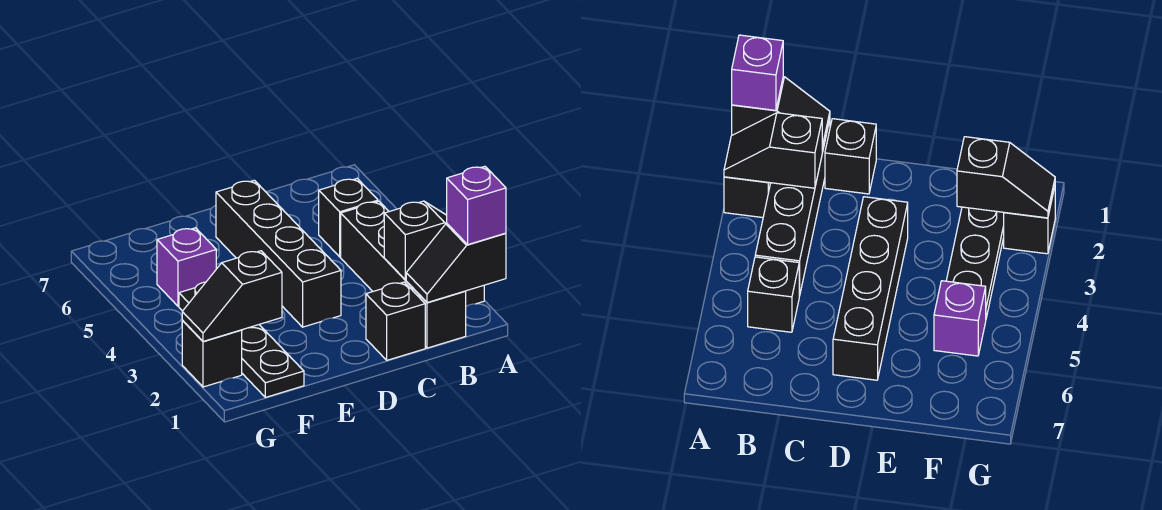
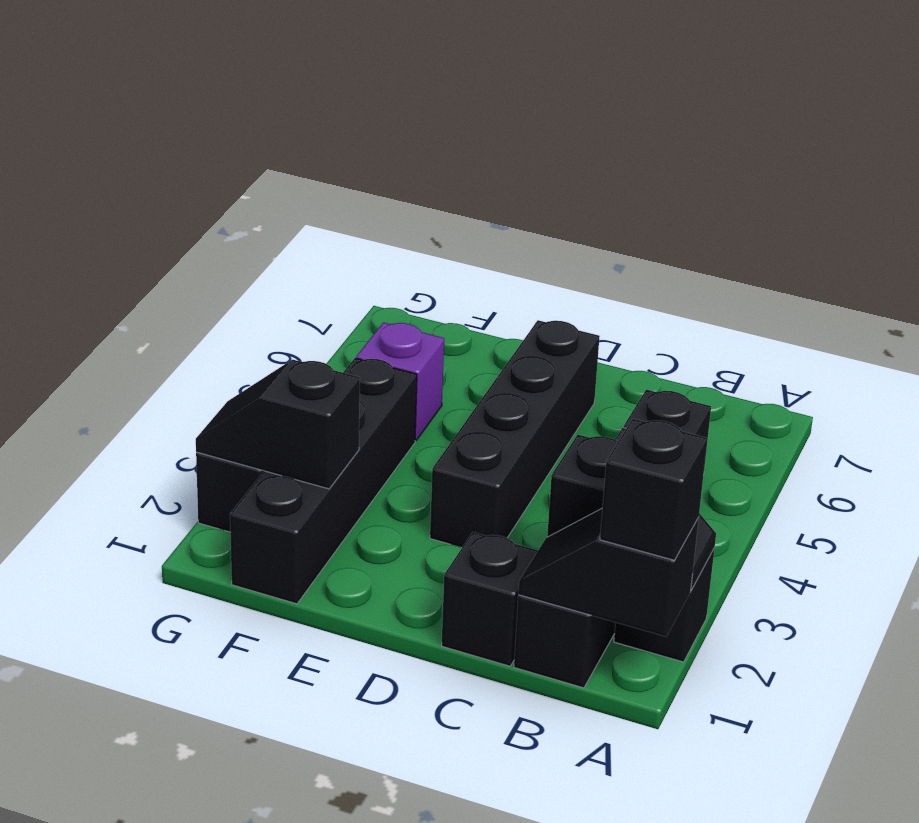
purple brick A1 level 3 -> black brick A1 level 3
black plate F1:F4 level 1 -> black brick F1:F4 level 1

